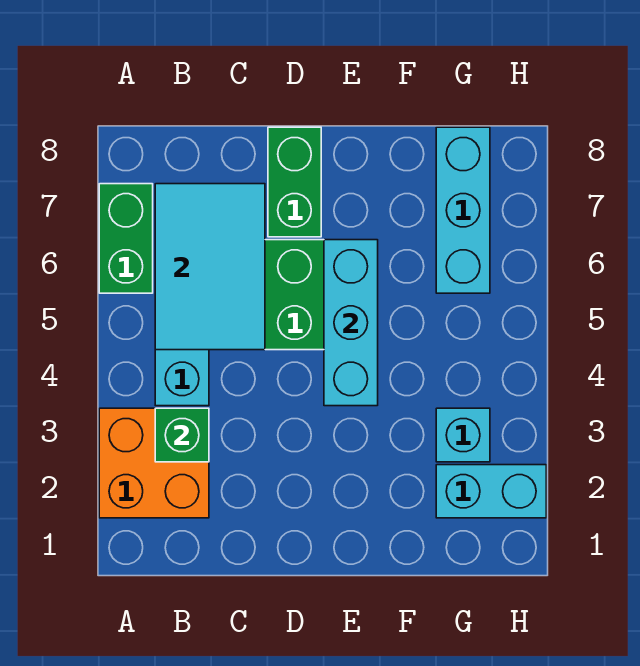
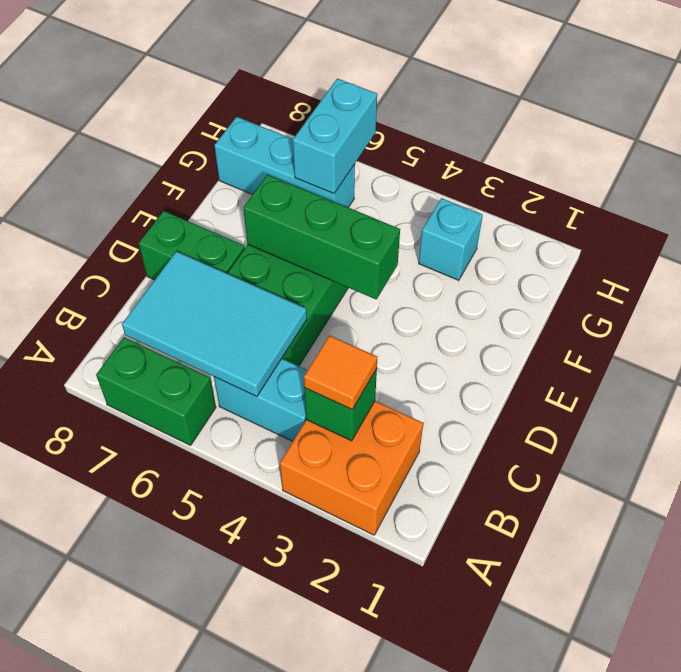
none -> orange tile B3 level 3
cyan brick E4:E6 level 2 -> green brick E4:E6 level 2
cyan brick G2:H2 level 1 -> cyan brick G6:H6 level 2

